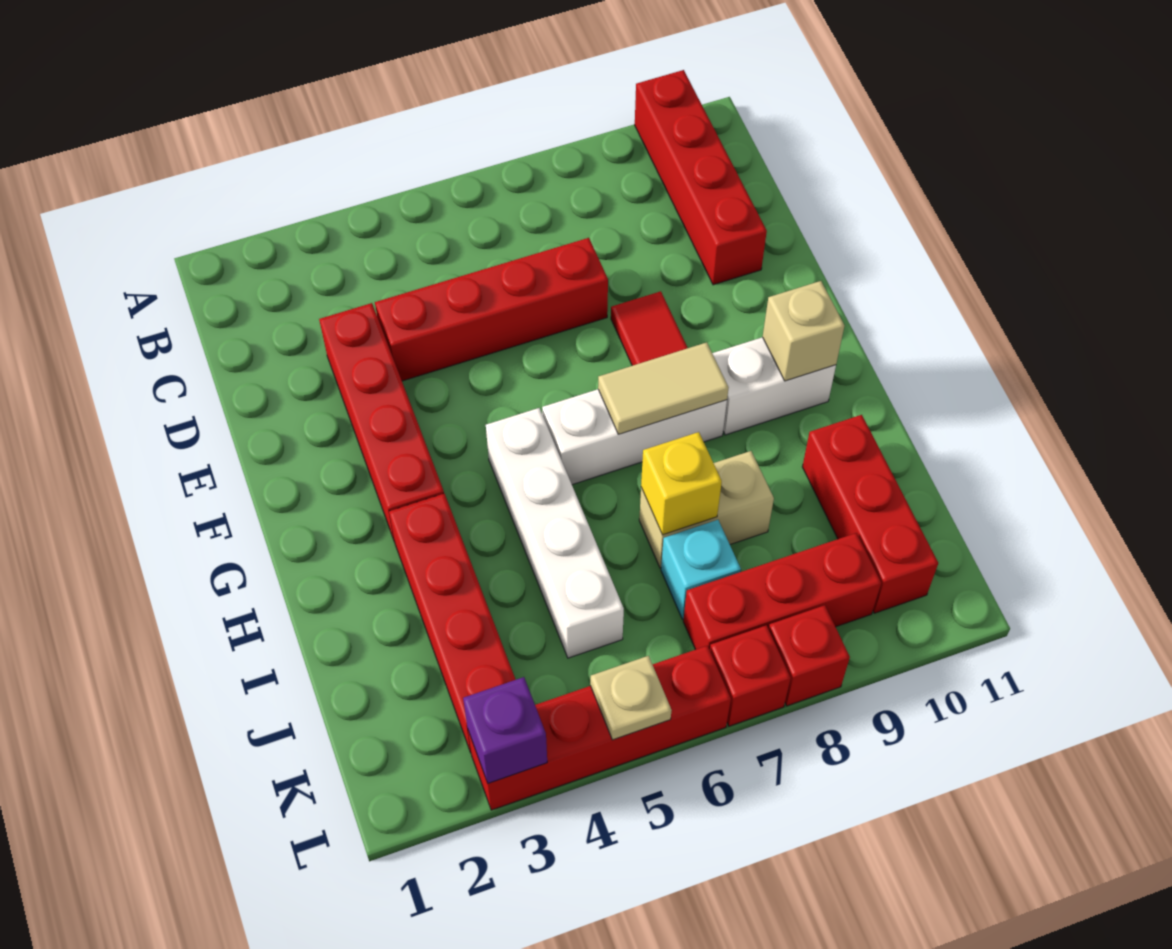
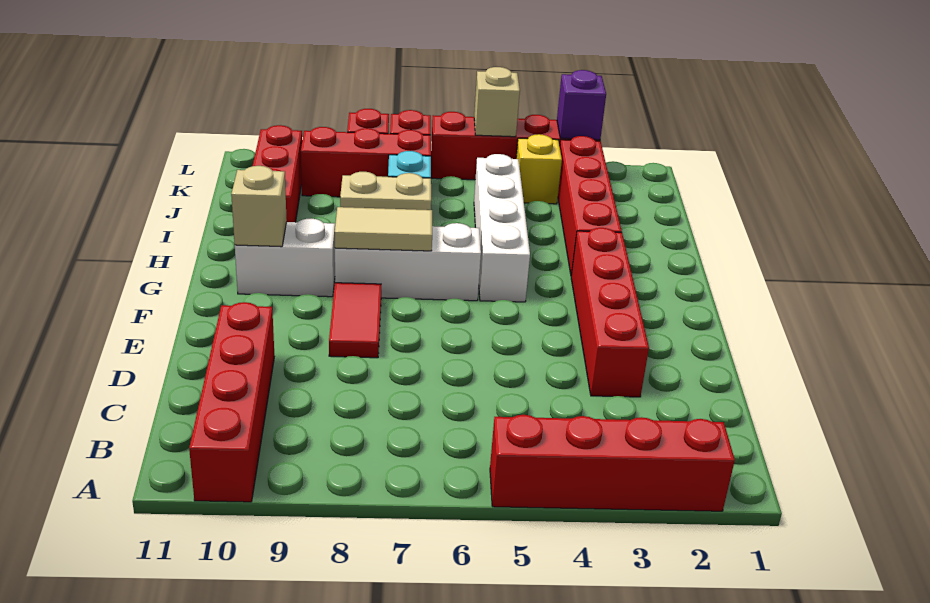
red brick D4:D7 level 1 -> red brick A2:A5 level 1
yellow brick I7 level 2 -> yellow brick K4 level 1
tan plate L5 level 2 -> tan brick L5 level 2

